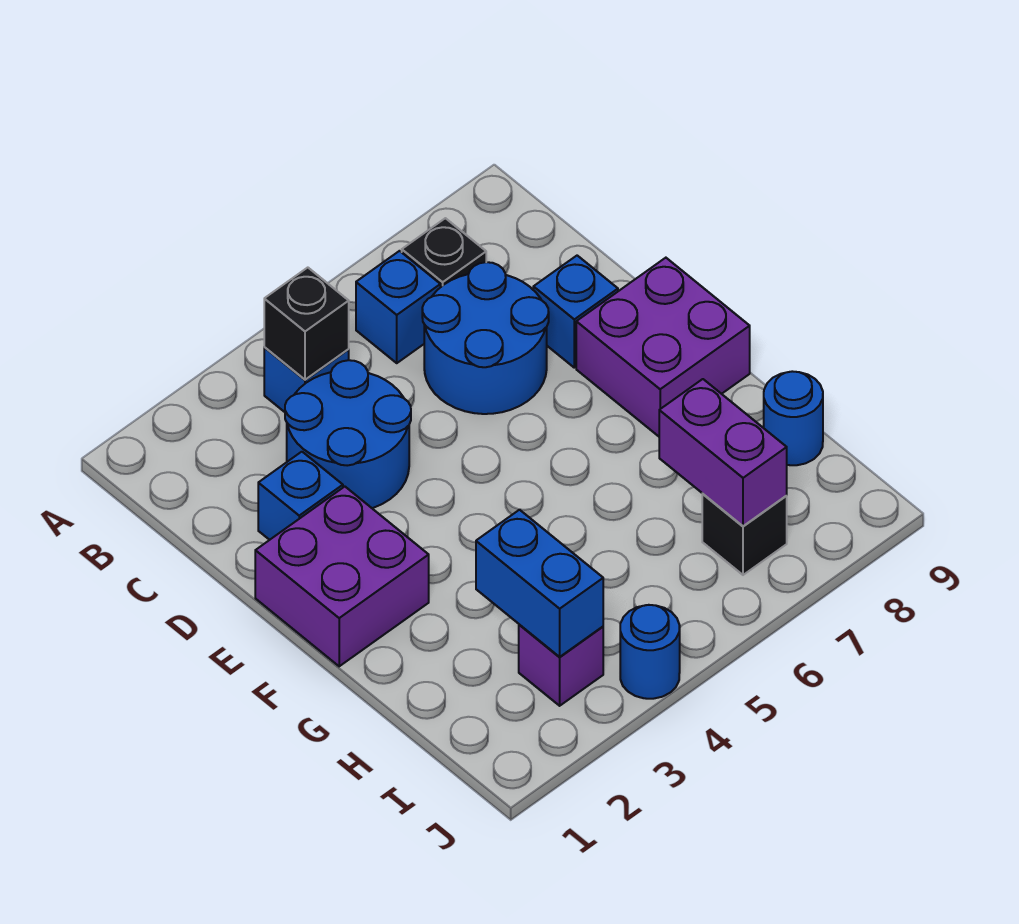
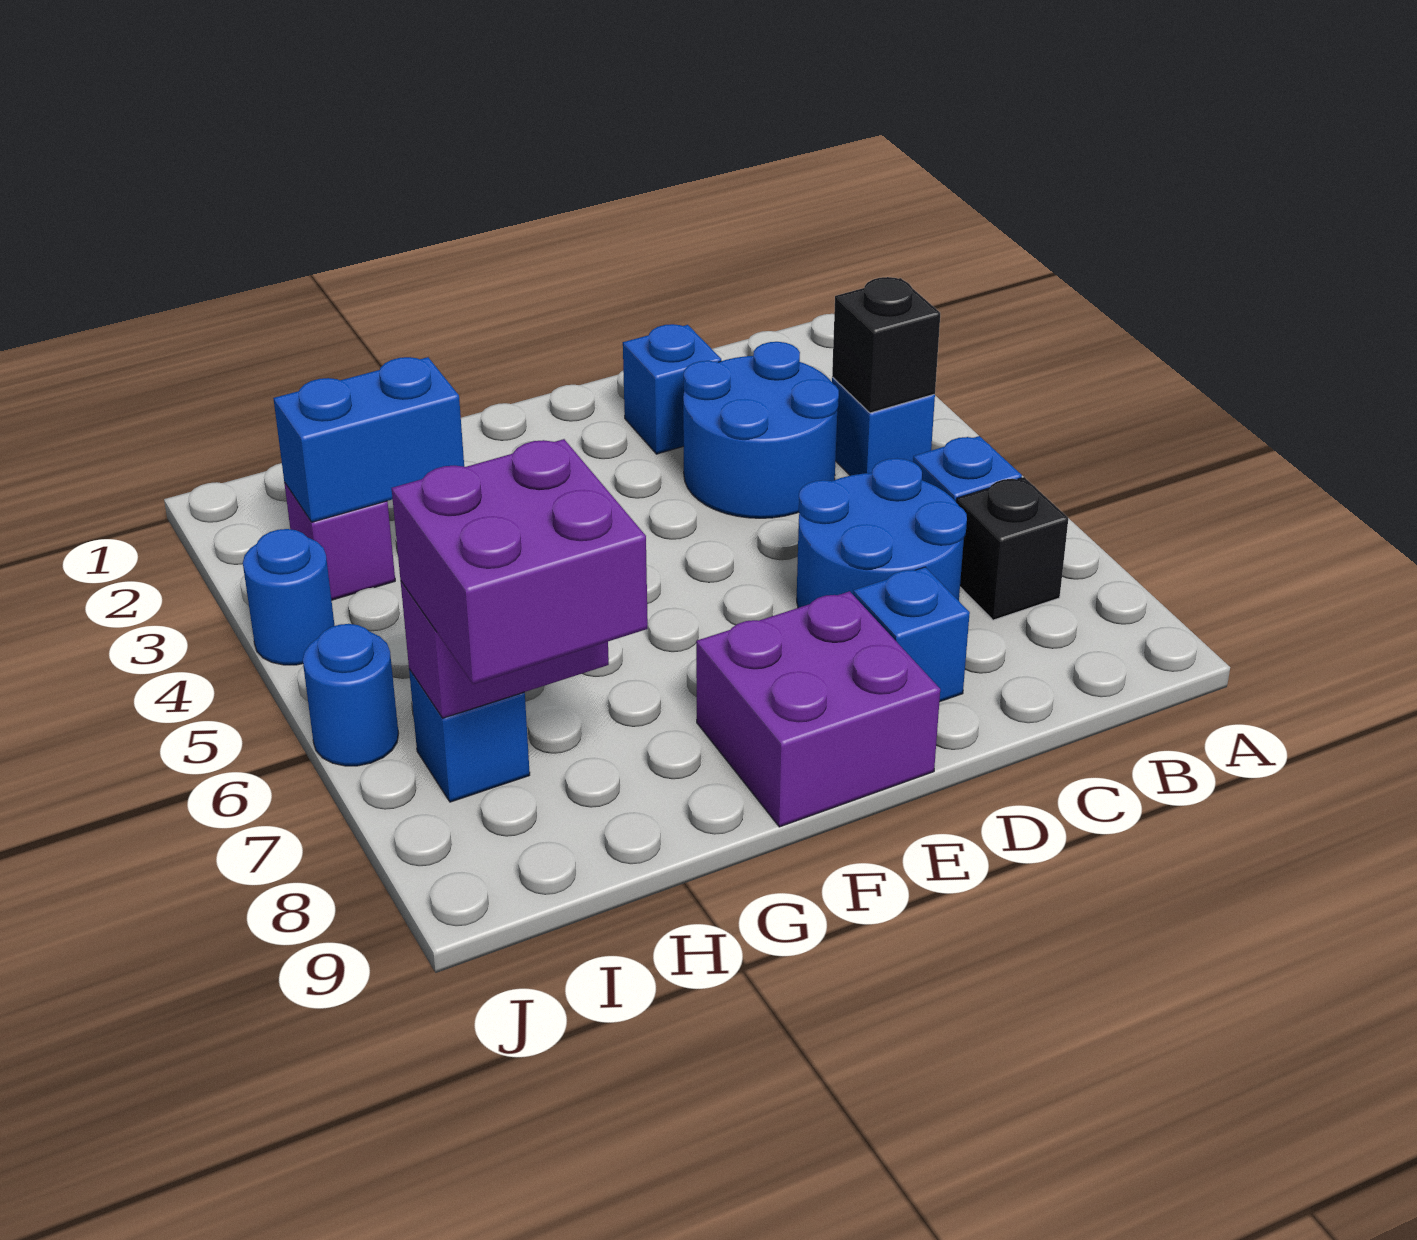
purple brick E1:F2 level 1 -> purple brick H7:I8 level 3
blue round brick H9 level 1 -> blue round brick J6 level 1
black brick I7 level 1 -> blue brick I7 level 1

